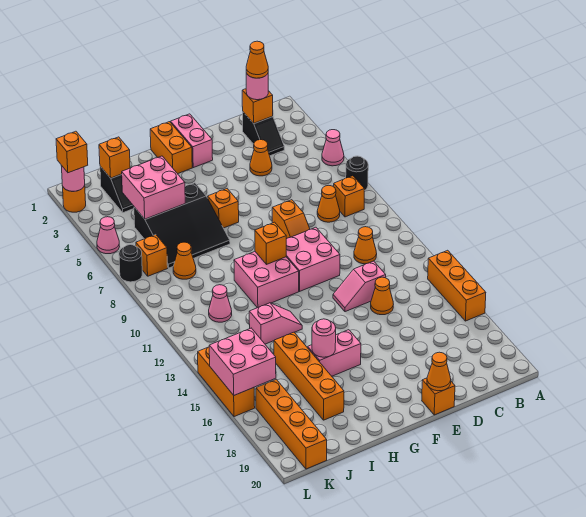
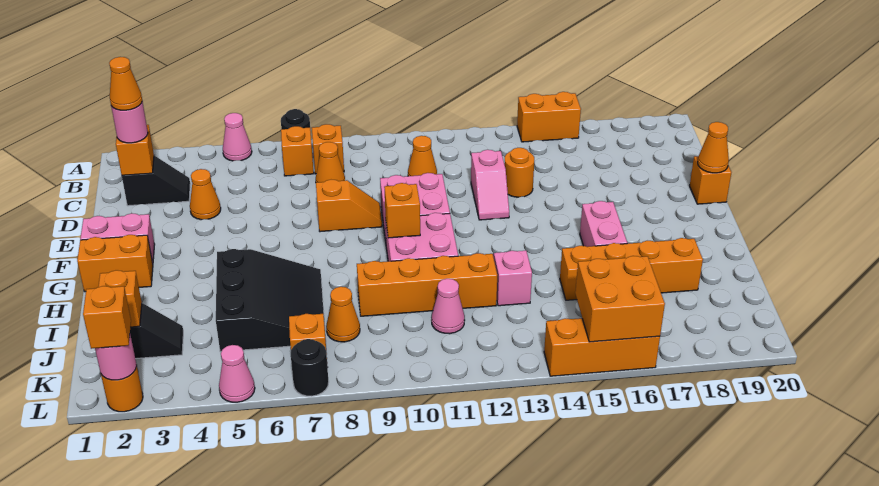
orange brick A14:A16 level 1 -> orange brick A15:A16 level 1
orange cone D14 level 1 -> orange round brick D14 level 1
orange brick G6 level 1 -> orange brick B7 level 1
pink round brick H16 level 2 -> none
pink brick I4:J5 level 2 -> none
pink brick K15:L16 level 2 -> orange brick K15:L16 level 2
orange brick K17:K20 level 1 -> orange brick I9:I12 level 1

